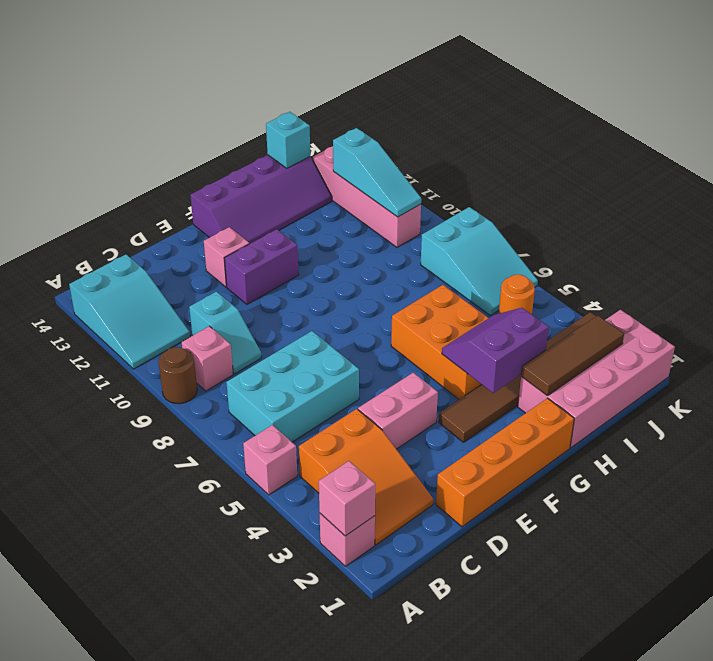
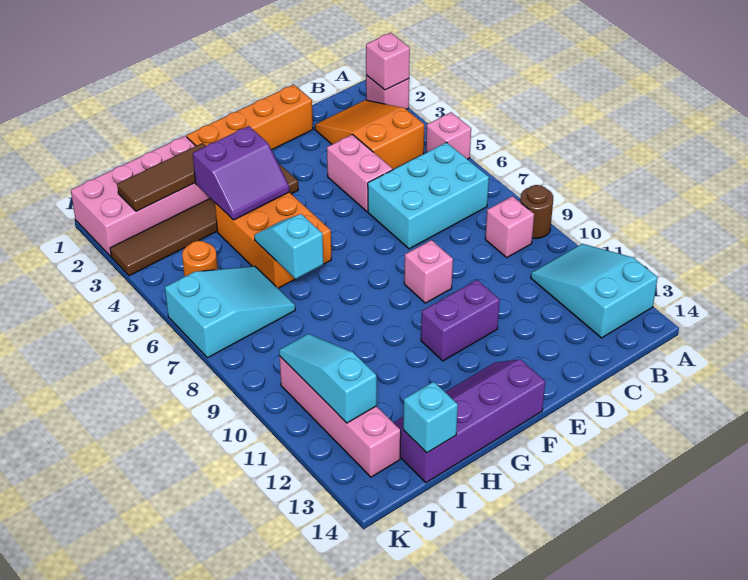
cyan slope C9:C10 level 1 top 10 -> cyan slope H6:H7 level 2 top 7
pink brick D4:E4 level 1 -> pink brick D4:D5 level 1
pink brick E12 level 1 -> pink brick E9 level 1
cyan slope J6:K8 level 1 top 8 -> cyan slope I6:K7 level 1 top K

